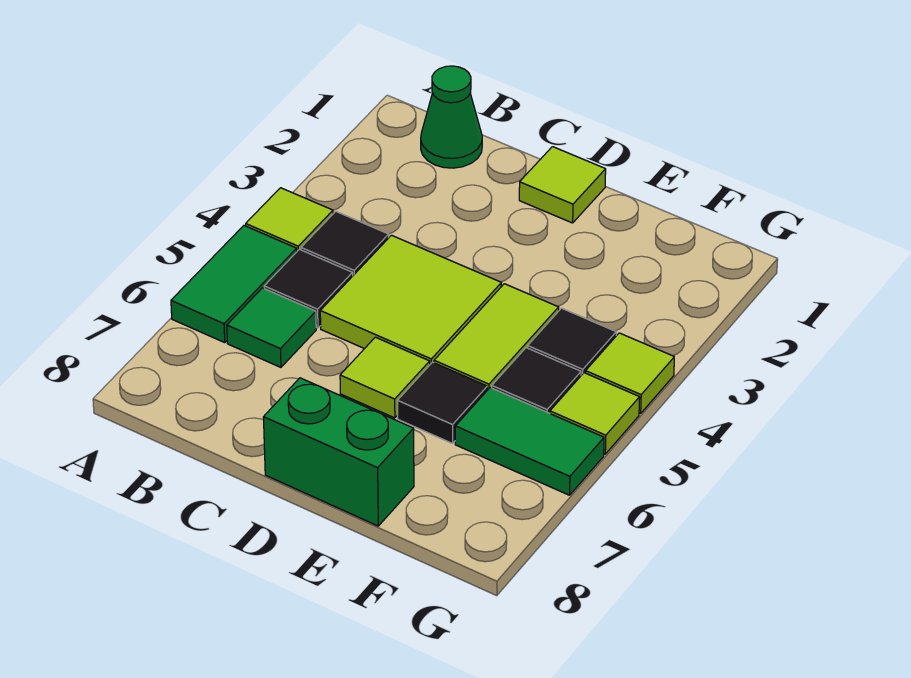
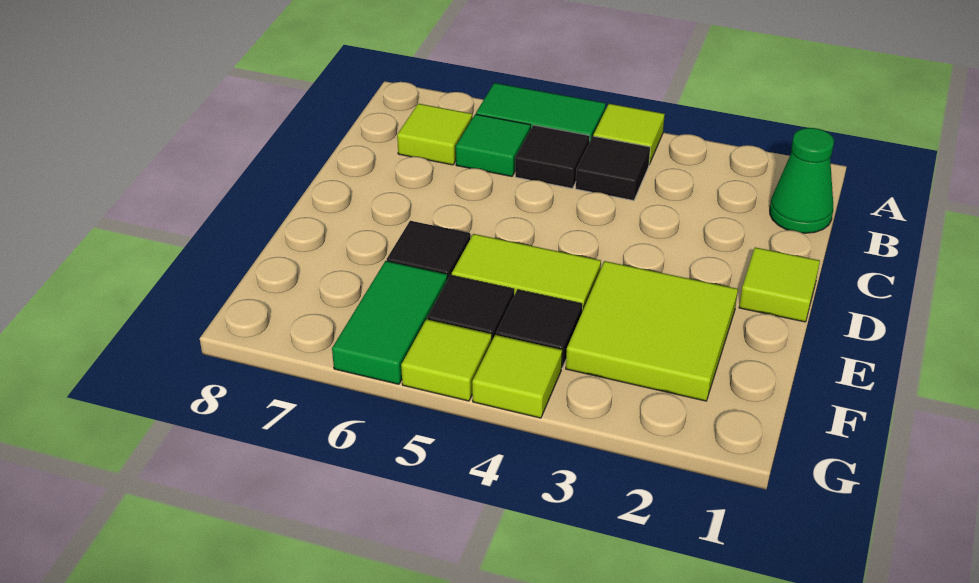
lime tile C4:D5 level 1 -> lime tile E2:F3 level 1
lime tile D6 level 1 -> lime tile B7 level 1
green brick D8:E8 level 1 -> none

